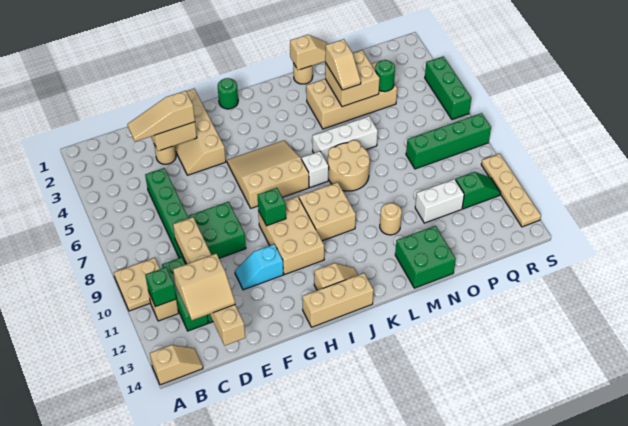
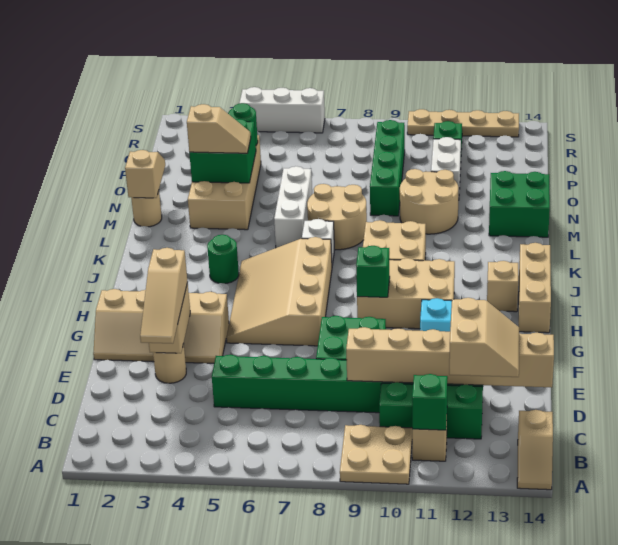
tan slope A14:B14 level 1 top A -> tan slope A14:B14 level 1 top B
tan slope H5:J7 level 1 top 7 -> tan slope G5:J7 level 1 top 7
green round brick I1 level 1 -> green round brick J4 level 1
tan round brick M11 level 1 -> tan round brick M10:N11 level 1
tan brick N3:O4 level 2 -> green brick N3:O4 level 2
green brick P8:S8 level 1 -> green brick N9:Q9 level 1
green brick S4:S6 level 1 -> white brick S4:S6 level 1

